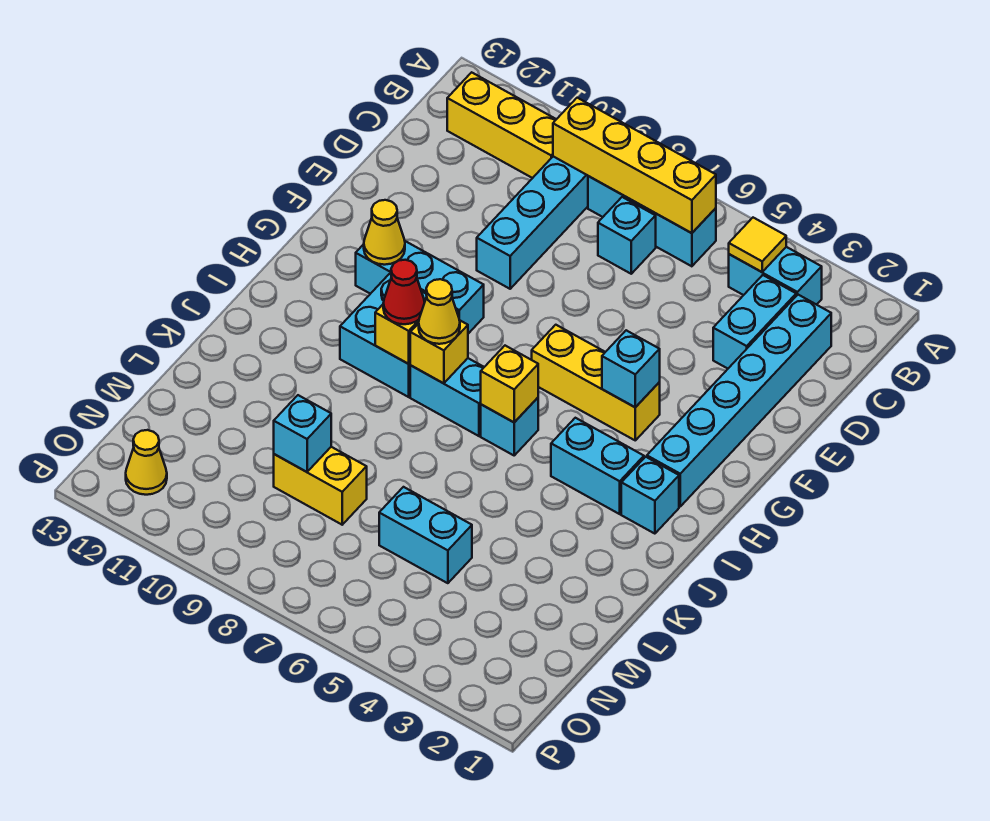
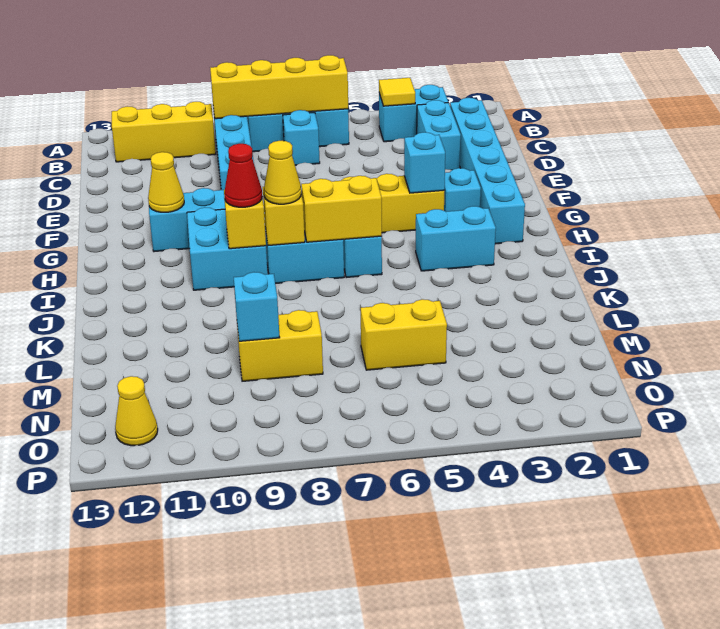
cyan brick I2 level 1 -> cyan brick G3 level 1
yellow brick I6 level 2 -> yellow brick I6:I7 level 2
cyan brick M5:M6 level 1 -> yellow brick M5:M6 level 1

